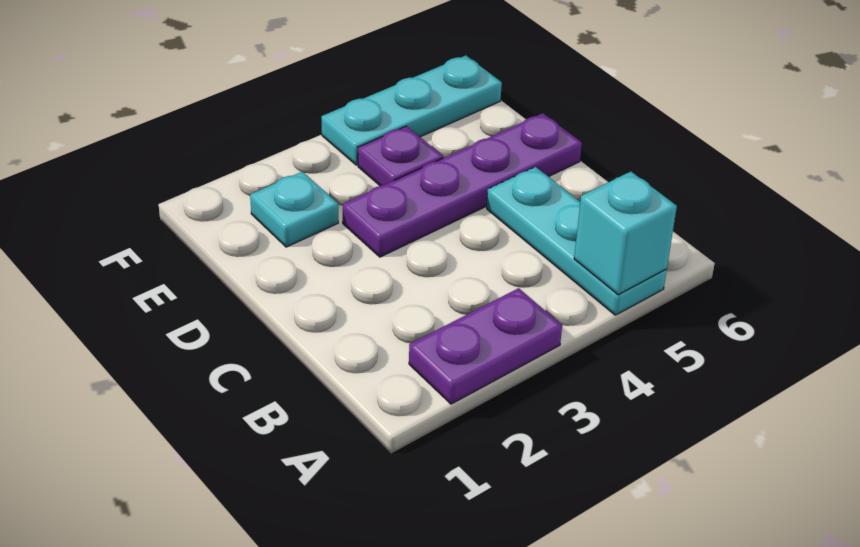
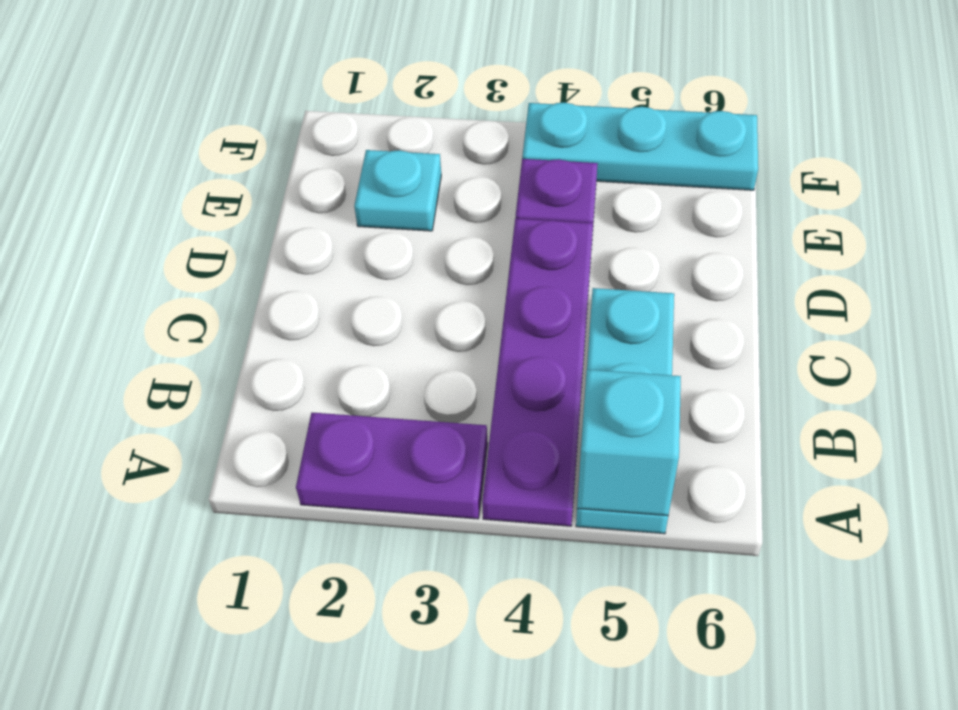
purple plate D3:D6 level 1 -> purple plate A4:D4 level 1

